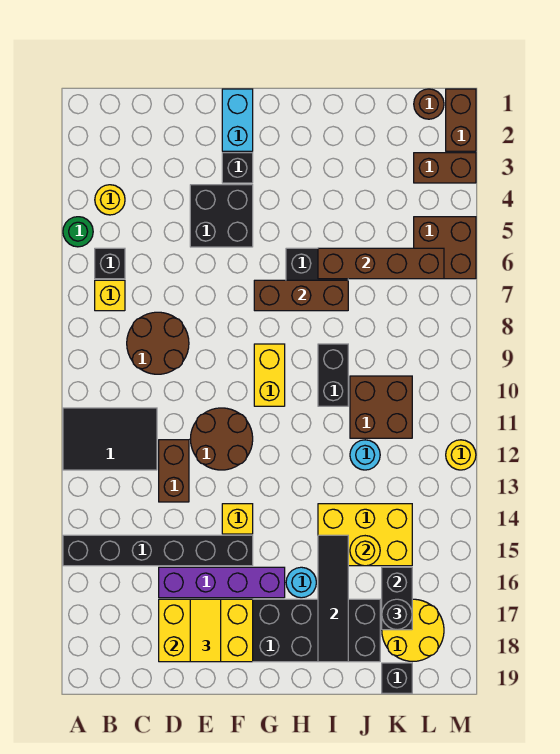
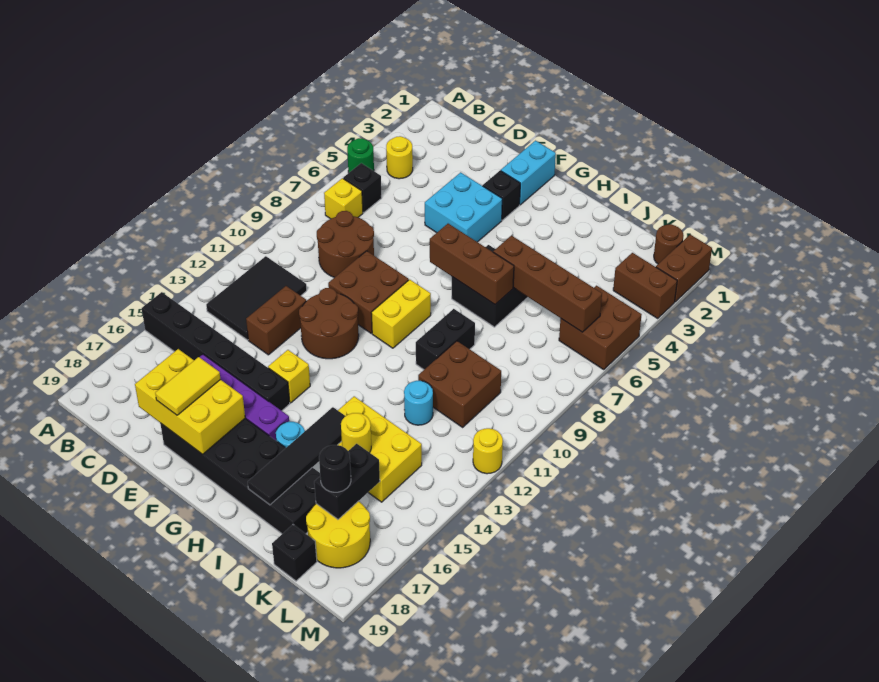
black tile A11:C12 level 1 -> black tile B11:C13 level 1
black brick E4:F5 level 1 -> cyan brick E4:F5 level 1
none -> brown brick E9:F10 level 1

